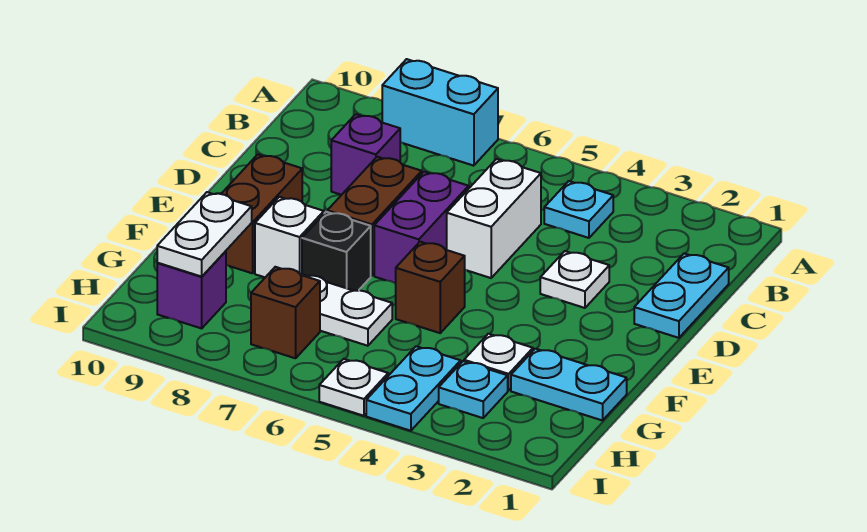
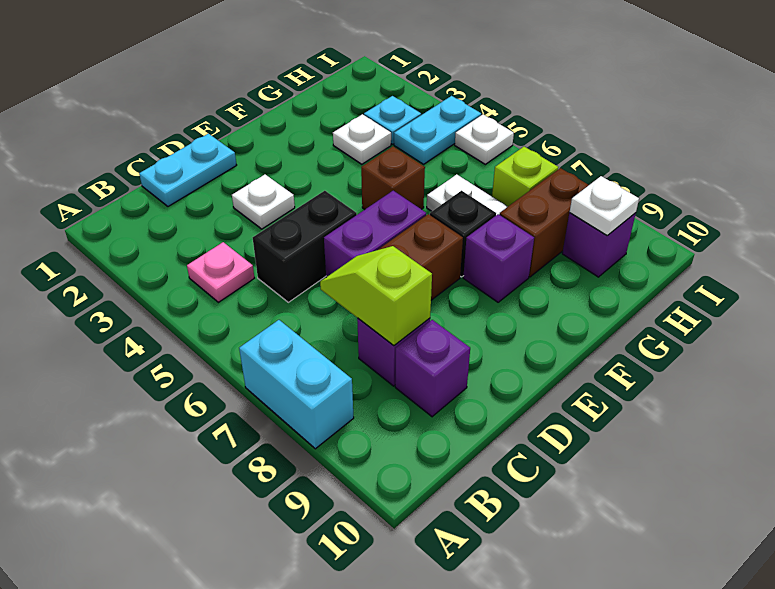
cyan plate B4 level 1 -> pink plate B4 level 1
white brick C5:D5 level 1 -> black brick C5:D5 level 1
none -> lime slope C7:C8 level 2 top 8
none -> purple brick C9 level 1
brown brick E9:F9 level 1 -> brown brick G8:H8 level 1
white brick F8 level 1 -> purple brick F8 level 1
cyan plate G1:G2 level 1 -> none
white plate G9:H9 level 2 -> white plate H9 level 2
brown brick H7 level 1 -> lime brick H7 level 1

